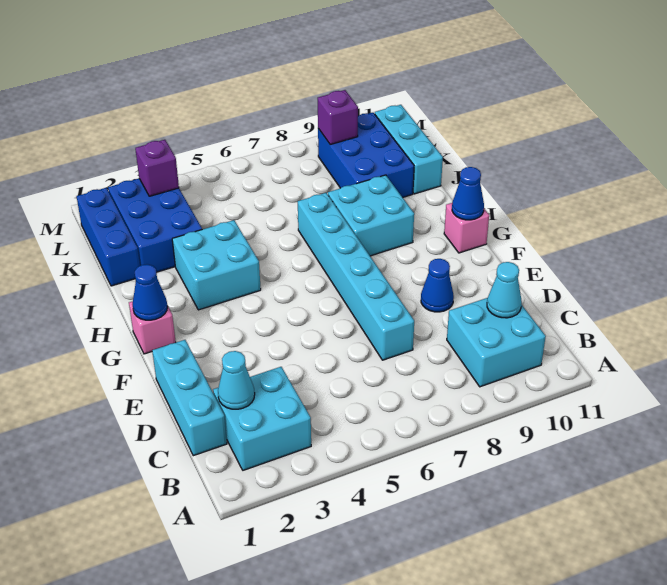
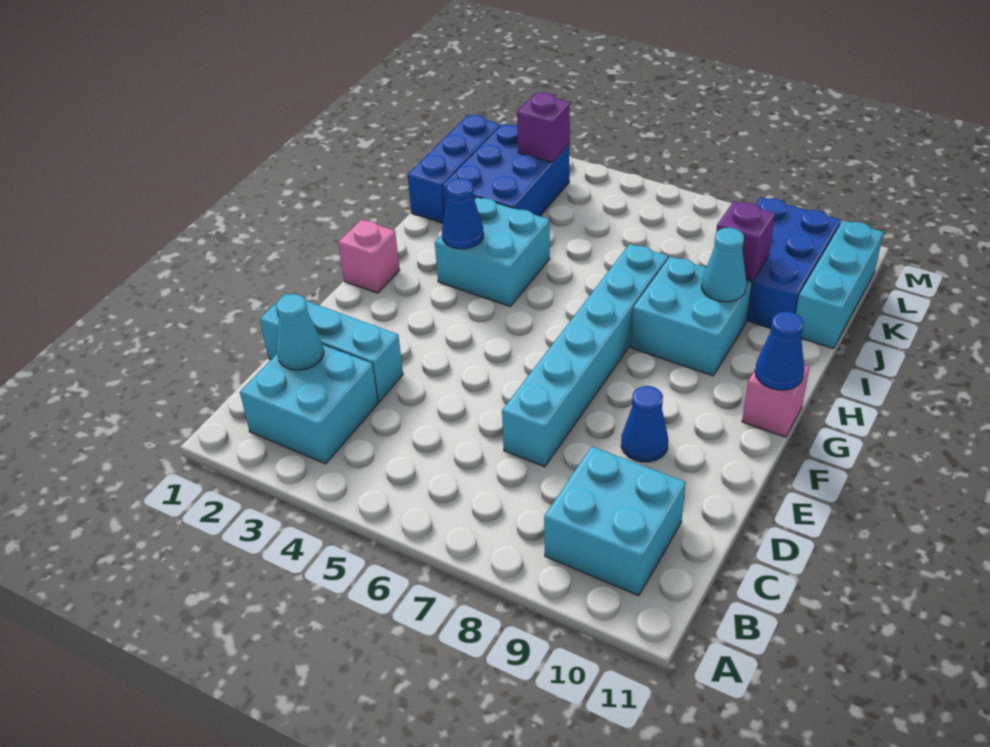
cyan brick C1:E1 level 1 -> cyan brick D1:D3 level 1
cyan cone C10 level 2 -> cyan cone I9 level 2
blue cone G1 level 2 -> blue cone H3 level 2
purple brick L9 level 2 -> purple brick J9 level 2

